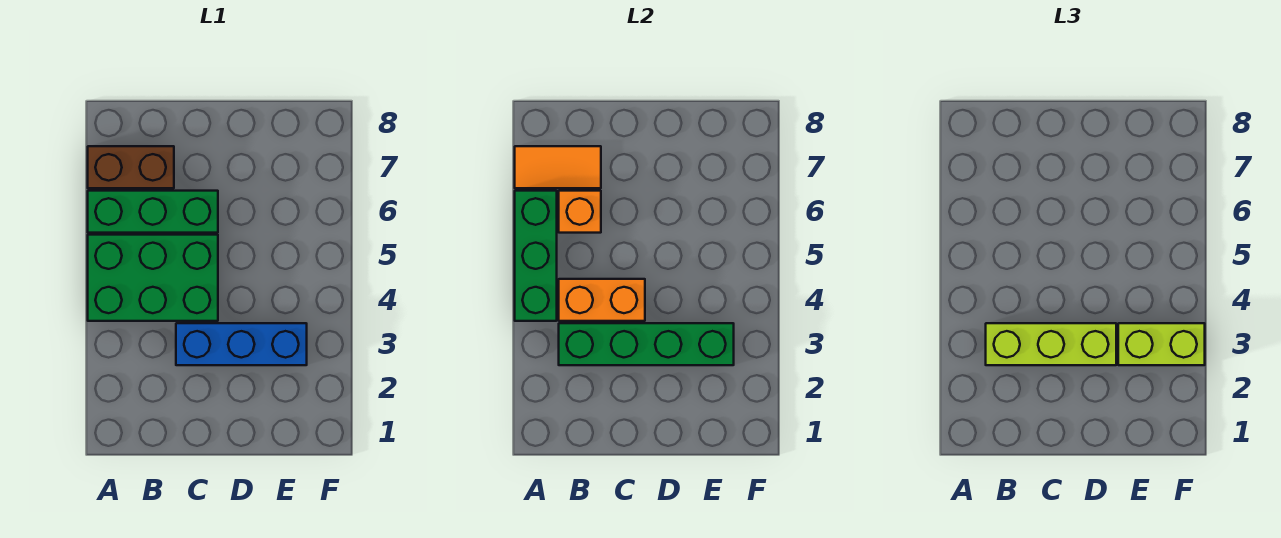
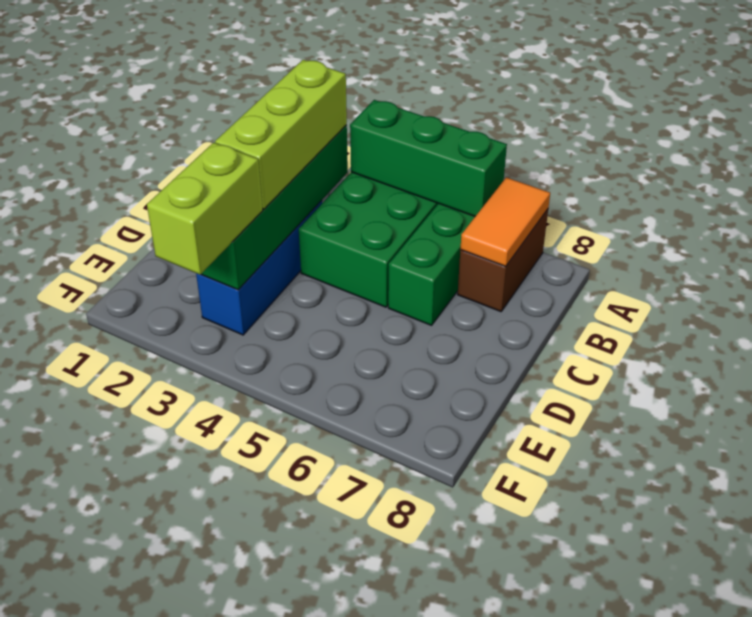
orange brick B4:C4 level 2 -> none
orange brick B6 level 2 -> none

